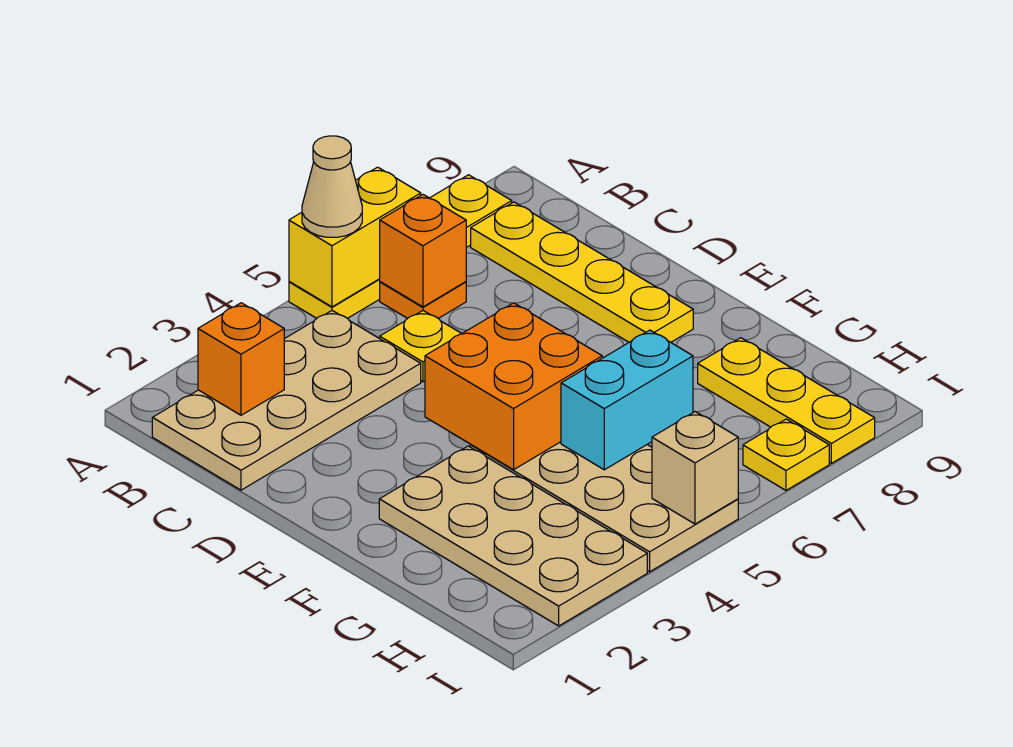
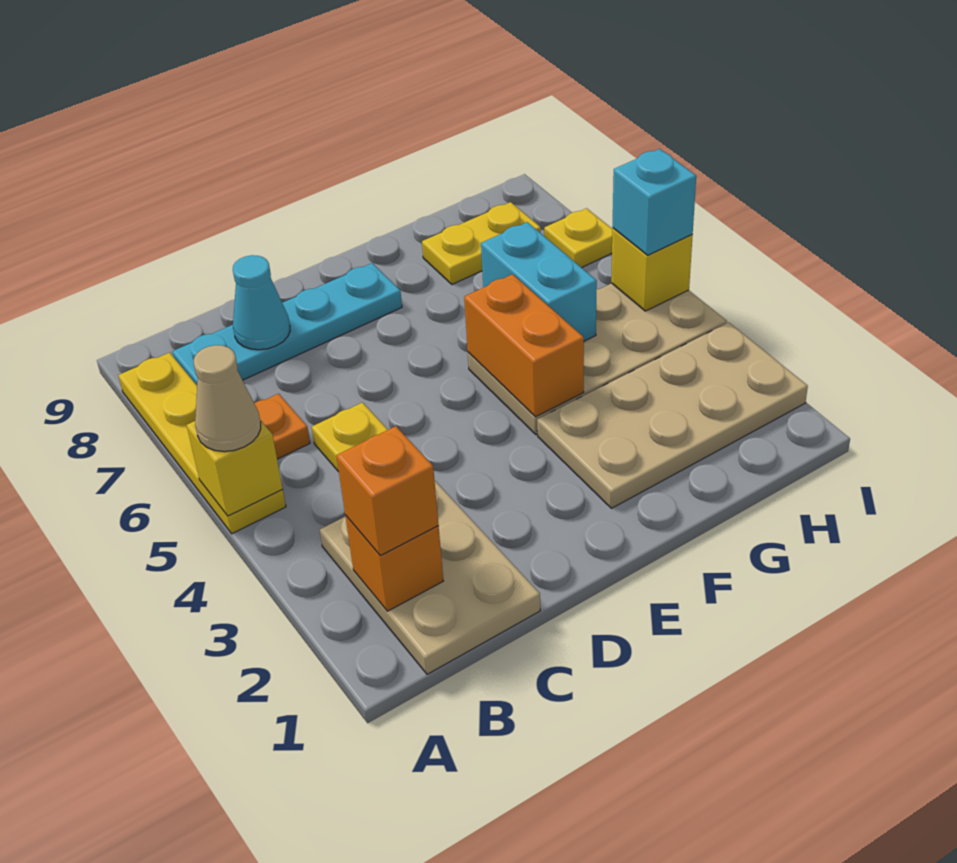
yellow brick A5:A6 level 2 -> yellow brick A5 level 2
tan plate B1:C4 level 1 -> tan plate B1:C3 level 1
orange brick B6 level 2 -> orange brick B2 level 3
yellow plate B8:E8 level 1 -> cyan plate B8:E8 level 1
none -> cyan cone C8 level 2
orange brick E4:F5 level 2 -> orange brick F4:F5 level 2
yellow plate G8:I8 level 1 -> yellow plate G8:H8 level 1
tan brick I5 level 2 -> yellow brick I5 level 2
none -> cyan brick I5 level 3

